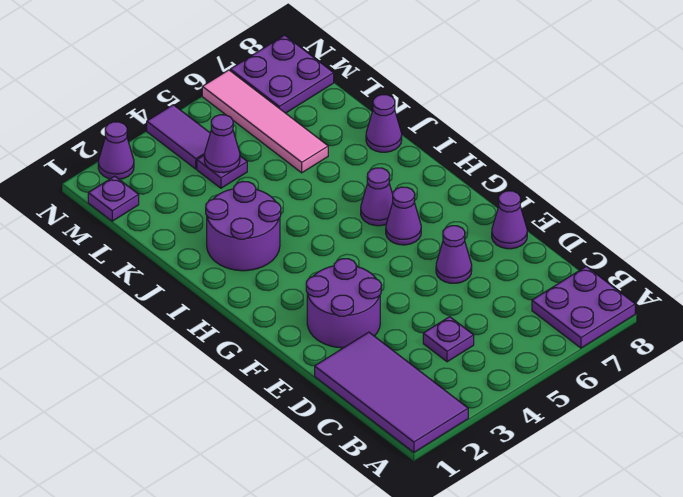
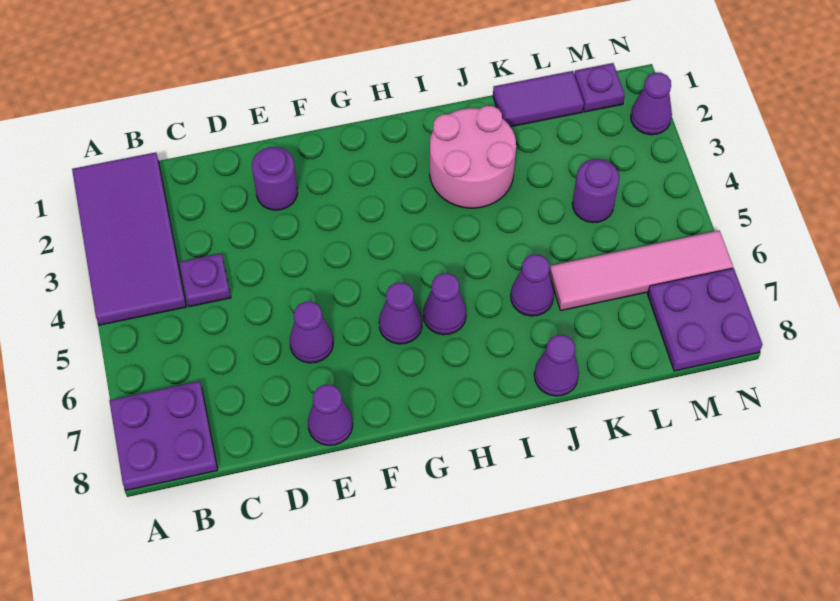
purple tile A1:D2 level 1 -> purple tile A1:B4 level 1
purple round brick E2:F3 level 1 -> purple round brick E2 level 1
purple round brick I2:J3 level 1 -> pink round brick I2:J3 level 1
purple plate L4 level 1 -> purple round brick L4 level 1
purple cone L4 level 2 -> purple cone J6 level 1
purple tile M4:N4 level 1 -> purple tile K1:L1 level 1

